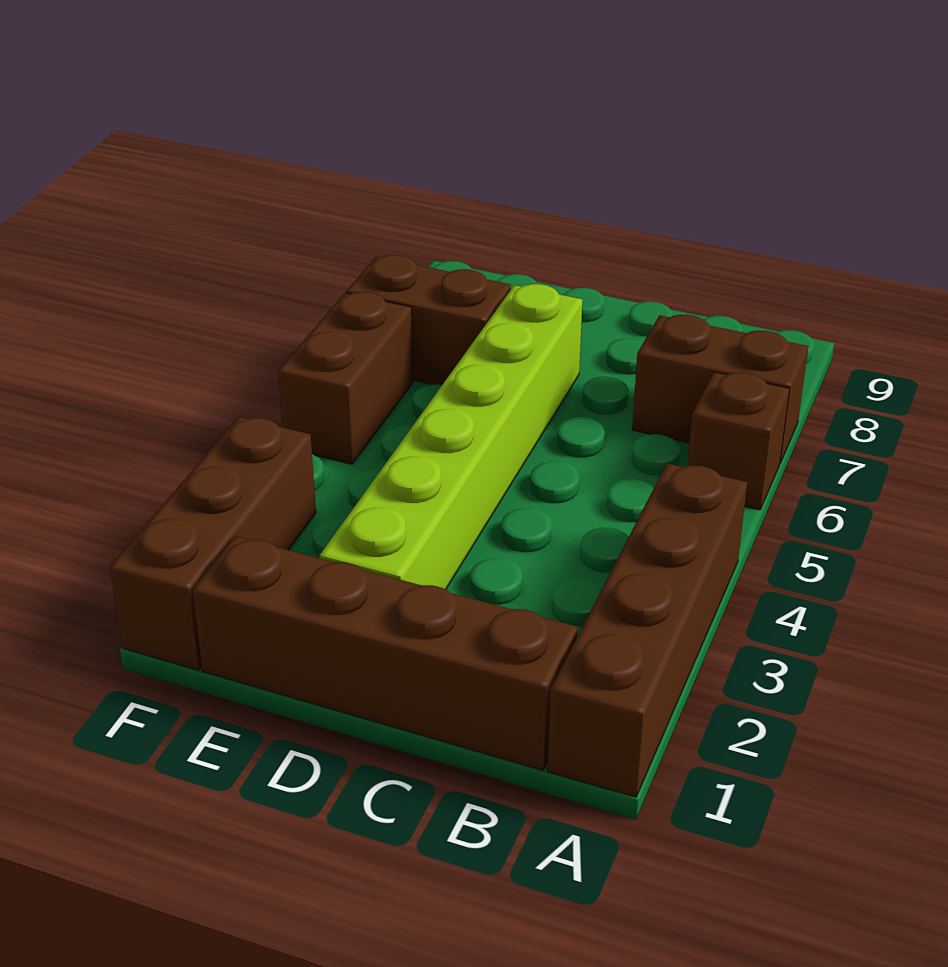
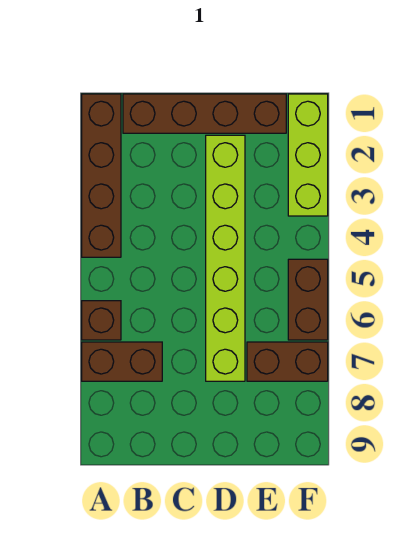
brown brick F1:F3 level 1 -> lime brick F1:F3 level 1

